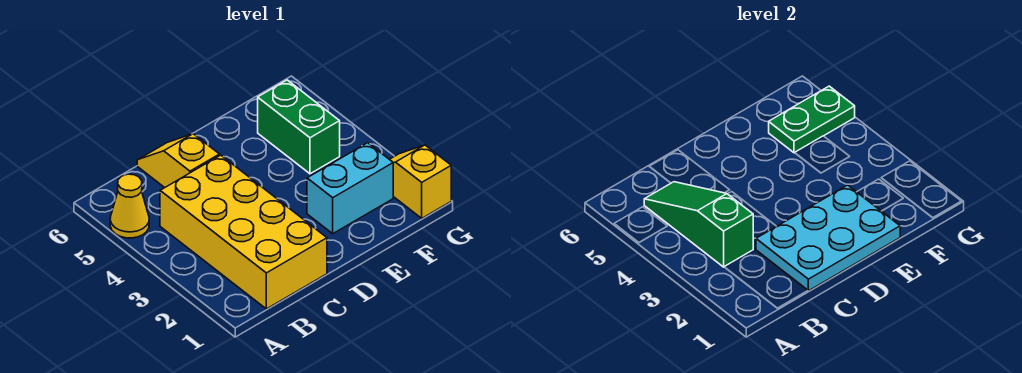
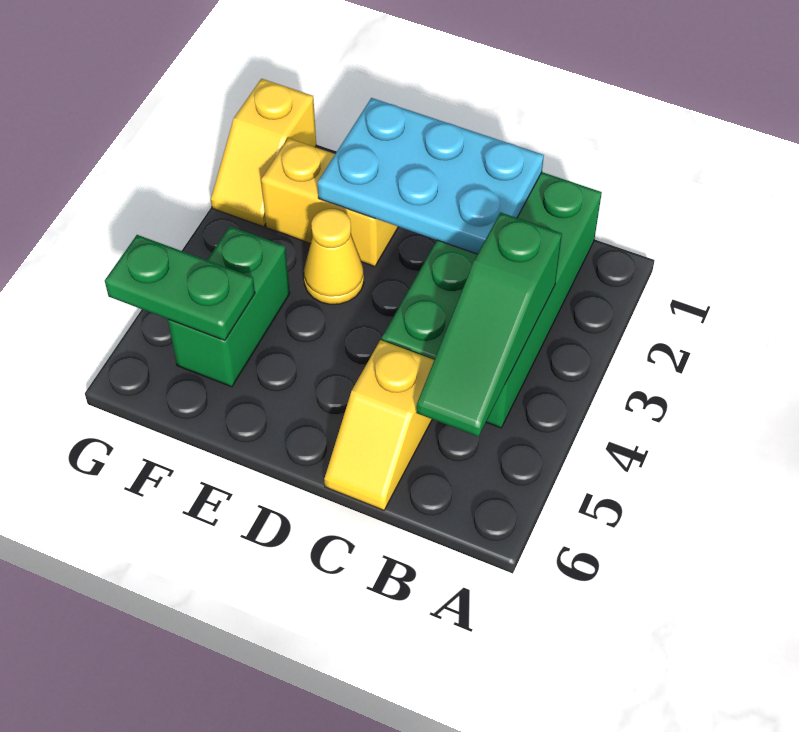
yellow cone A5 level 1 -> yellow cone E3 level 1
yellow brick B1:C4 level 1 -> green brick B1:C4 level 1
cyan brick E2:F2 level 1 -> yellow brick E2:F2 level 1

